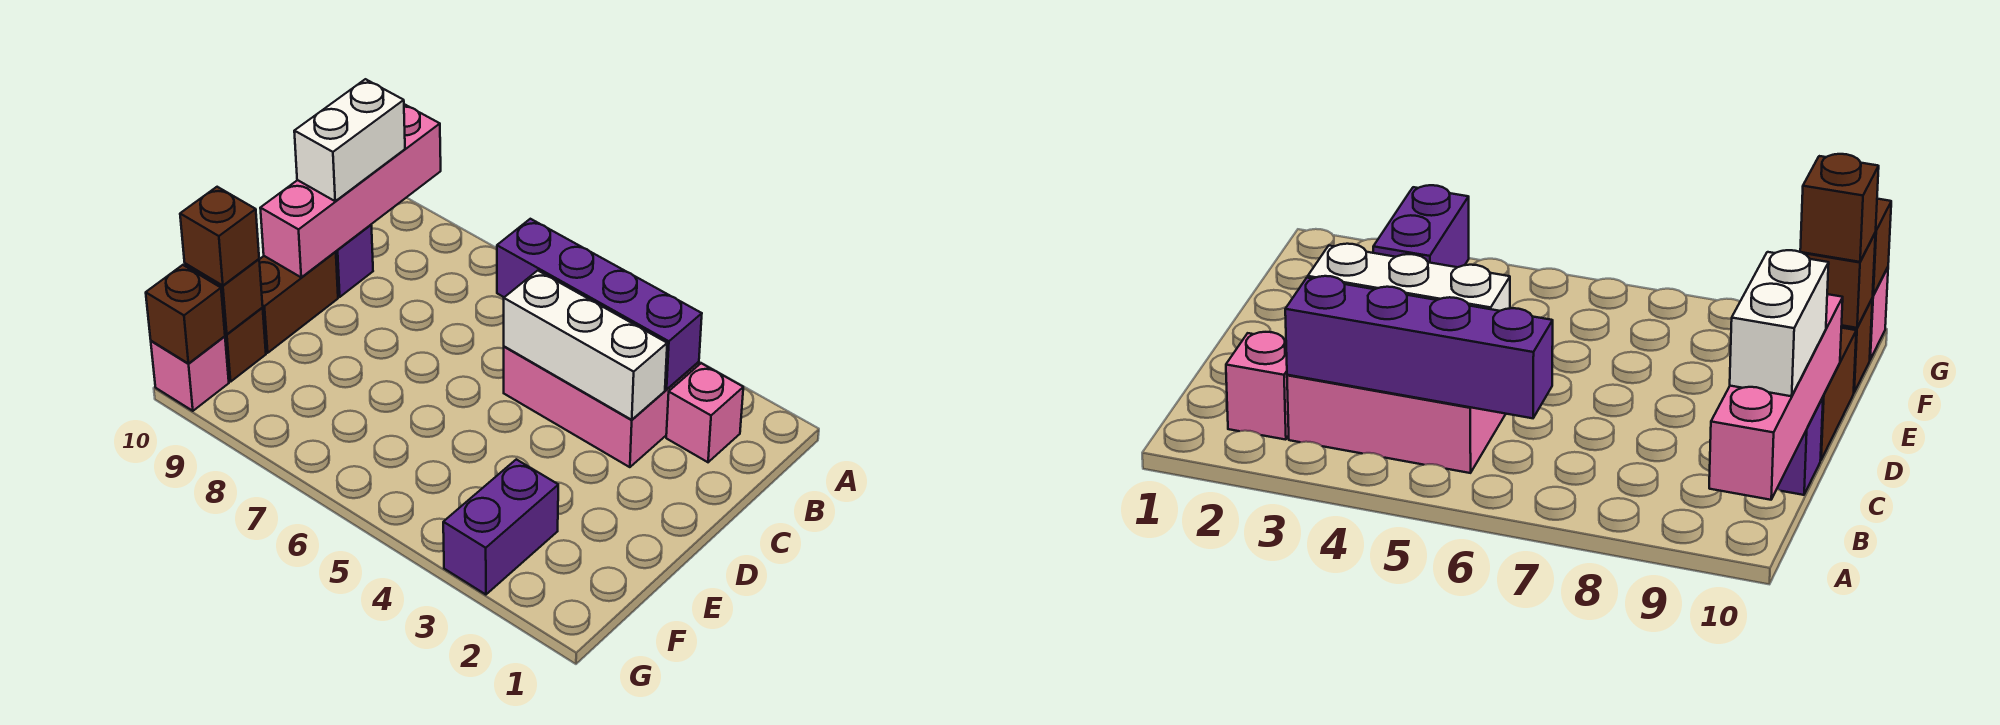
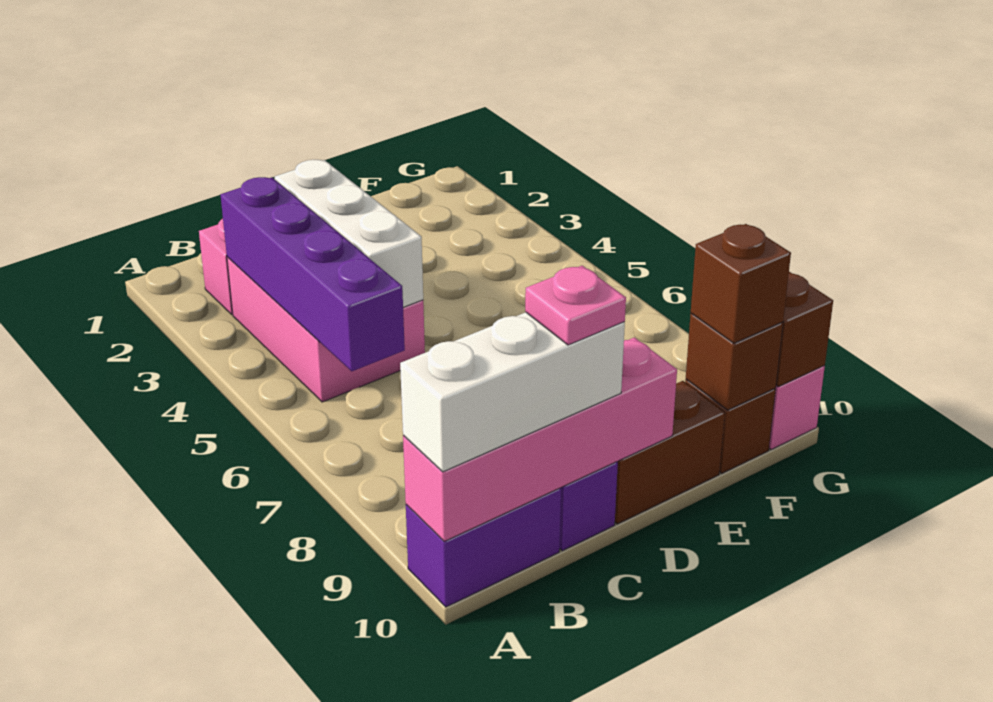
white brick B10:C10 level 3 -> white brick A10:C10 level 3
none -> pink plate C10 level 4
purple brick F3:G3 level 1 -> purple brick A10:B10 level 1

